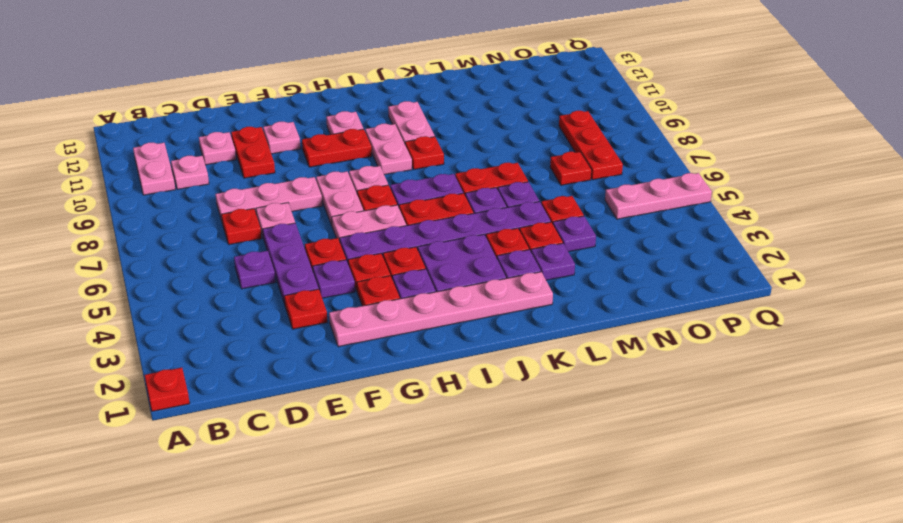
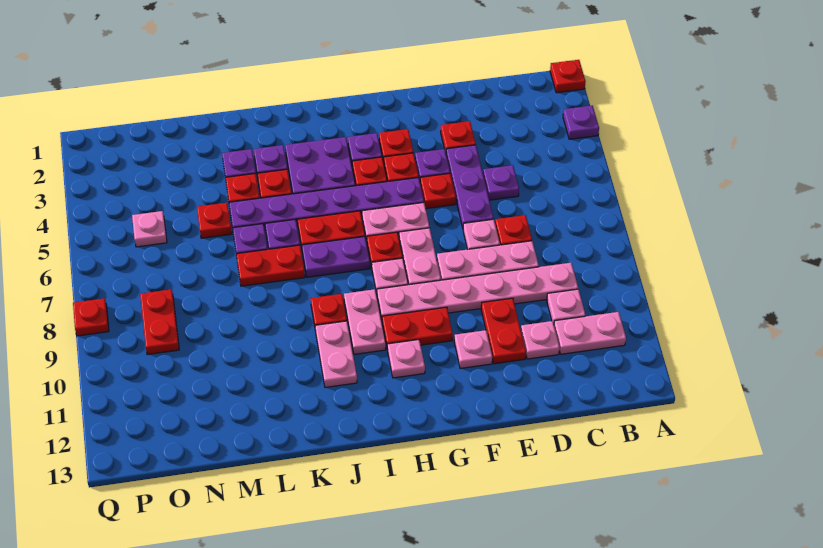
pink plate B10:B11 level 1 -> pink plate B11:C11 level 1
pink plate F2:K2 level 1 -> pink plate C9:H9 level 1
purple plate M4 level 1 -> purple plate A3 level 1
red plate N7 level 1 -> red plate Q8 level 1
pink plate O5:Q5 level 1 -> pink plate O5 level 1
red plate O7:O9 level 1 -> red plate O8:O9 level 1

